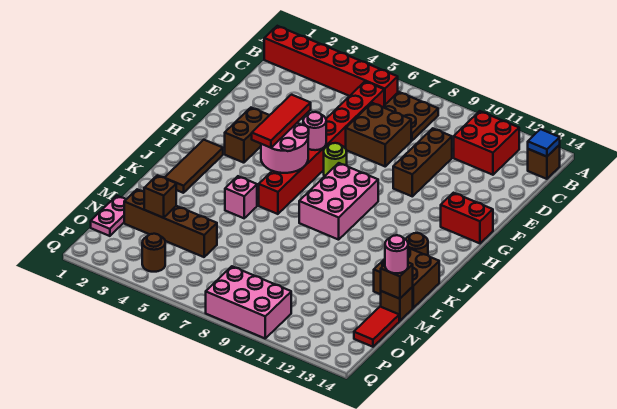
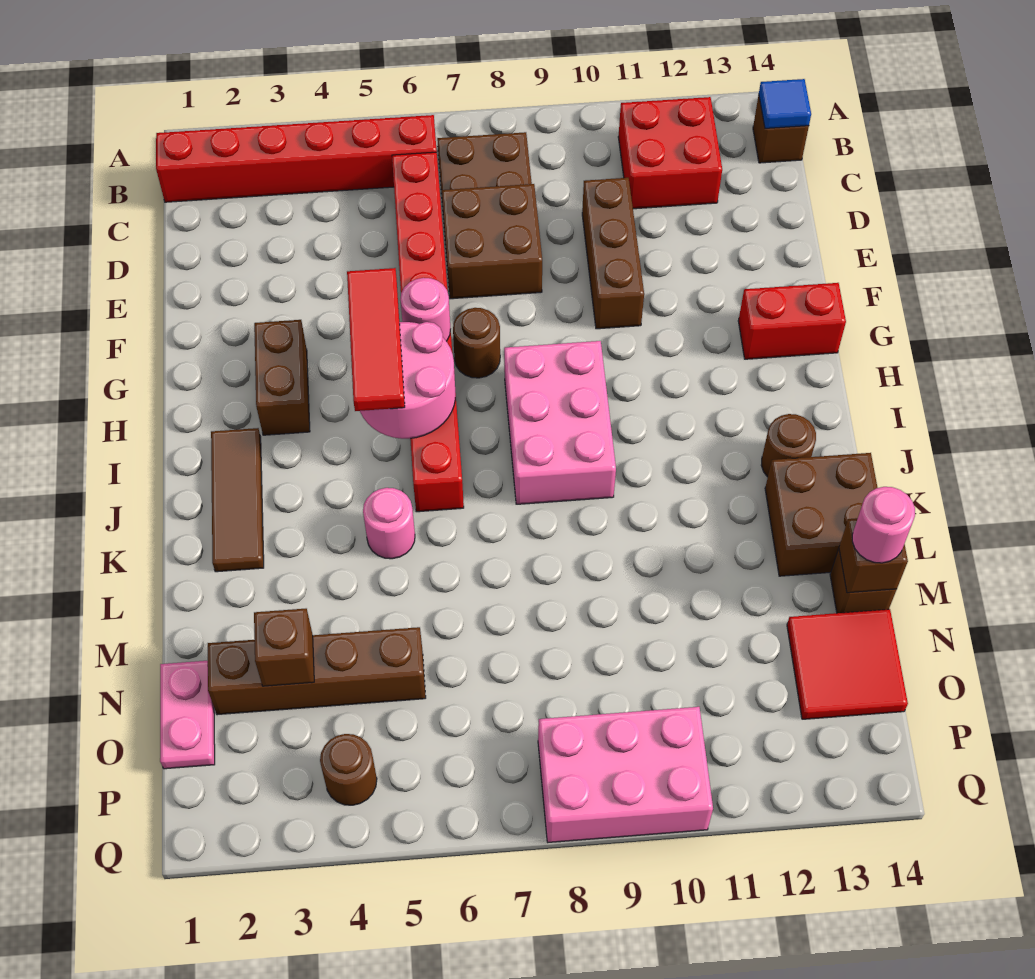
lime round brick G7 level 1 -> brown round brick G7 level 1
pink brick K5 level 1 -> pink round brick K5 level 1
red tile N14:O14 level 1 -> red tile N13:O14 level 1

